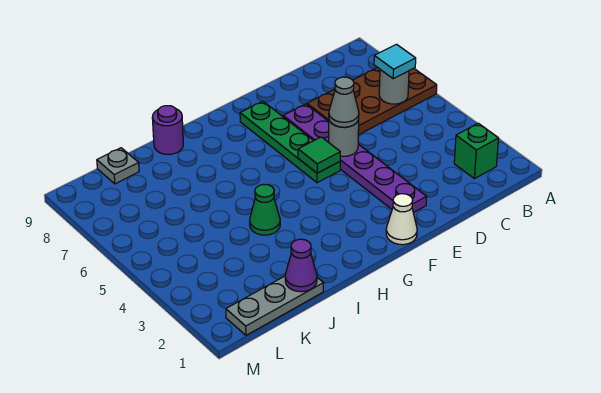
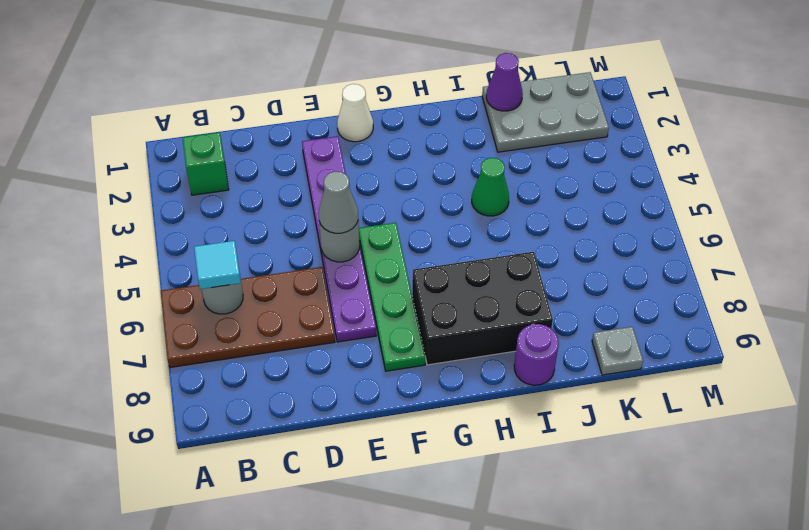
green tile F5 level 2 -> none
none -> black brick G7:I8 level 1
grey plate J1:L1 level 1 -> grey plate J1:L2 level 1

